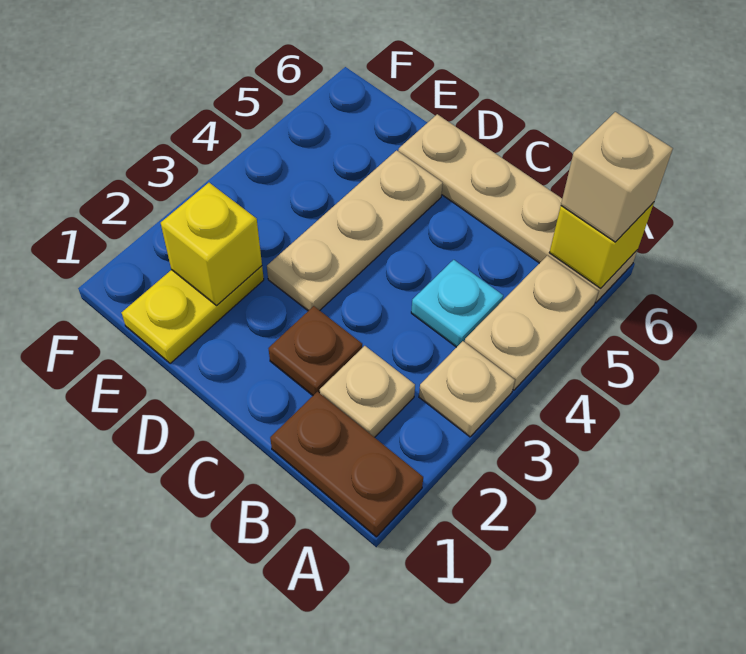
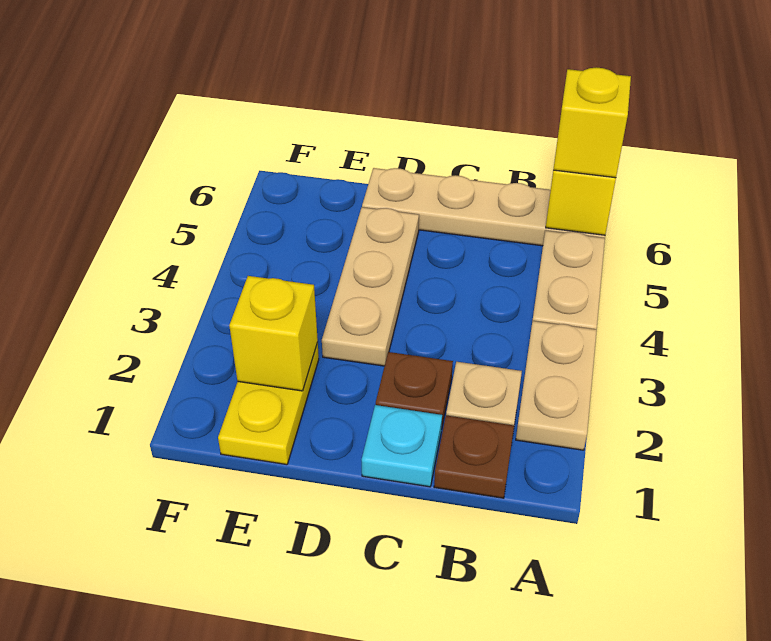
brown plate A1:B1 level 1 -> brown plate B1 level 1
tan plate A3 level 1 -> tan plate A2:A3 level 1
tan brick A6 level 3 -> yellow brick A6 level 3
cyan plate B4 level 1 -> cyan plate C1 level 1

